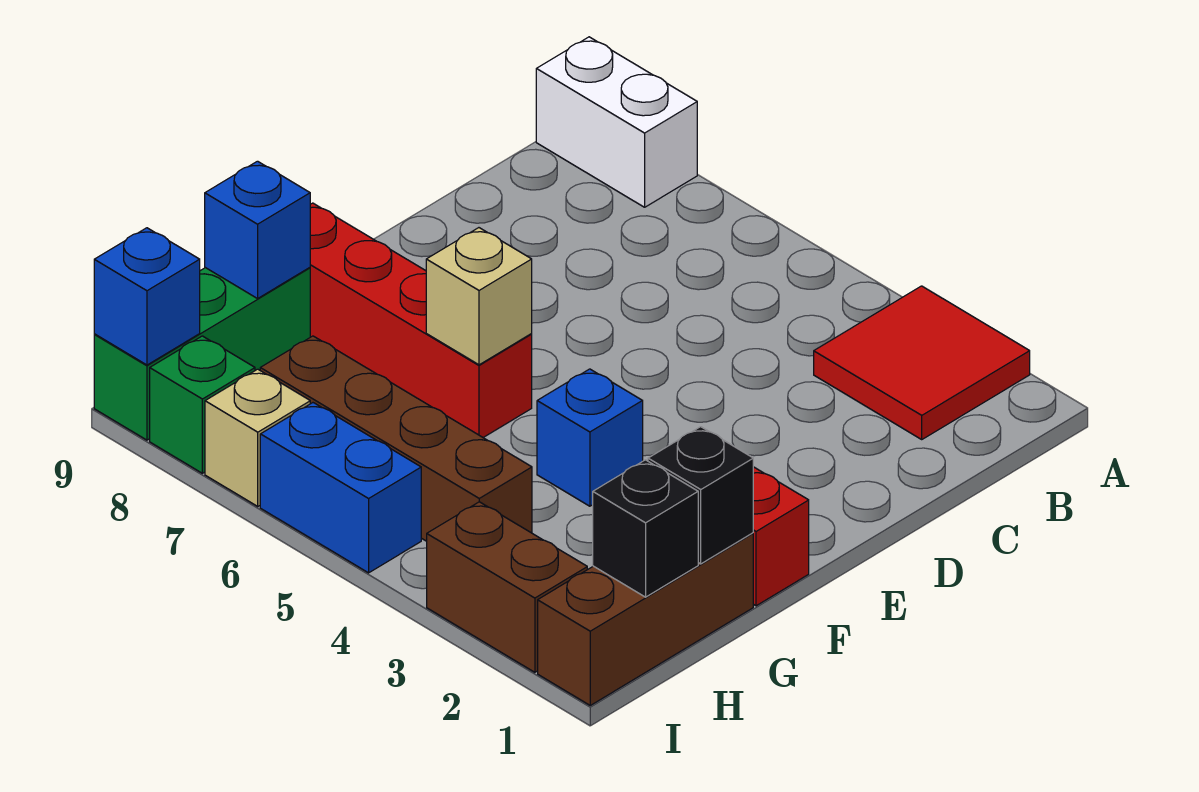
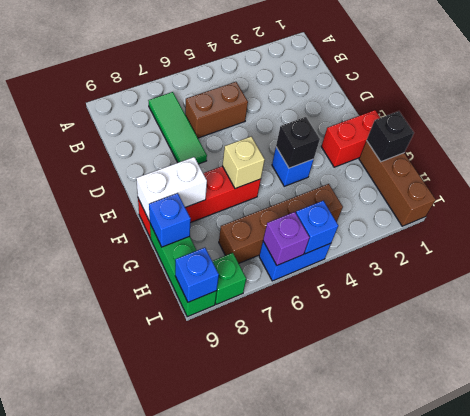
red tile A2:B3 level 1 -> none
white brick A8:A9 level 1 -> white brick F8:F9 level 2
none -> green tile B7:D7 level 1
black brick H1 level 2 -> black brick F4 level 2
brown brick I2:I3 level 1 -> brown brick C5:C6 level 1
none -> blue brick I5 level 2
none -> purple brick I6 level 2
tan brick I7 level 1 -> none

